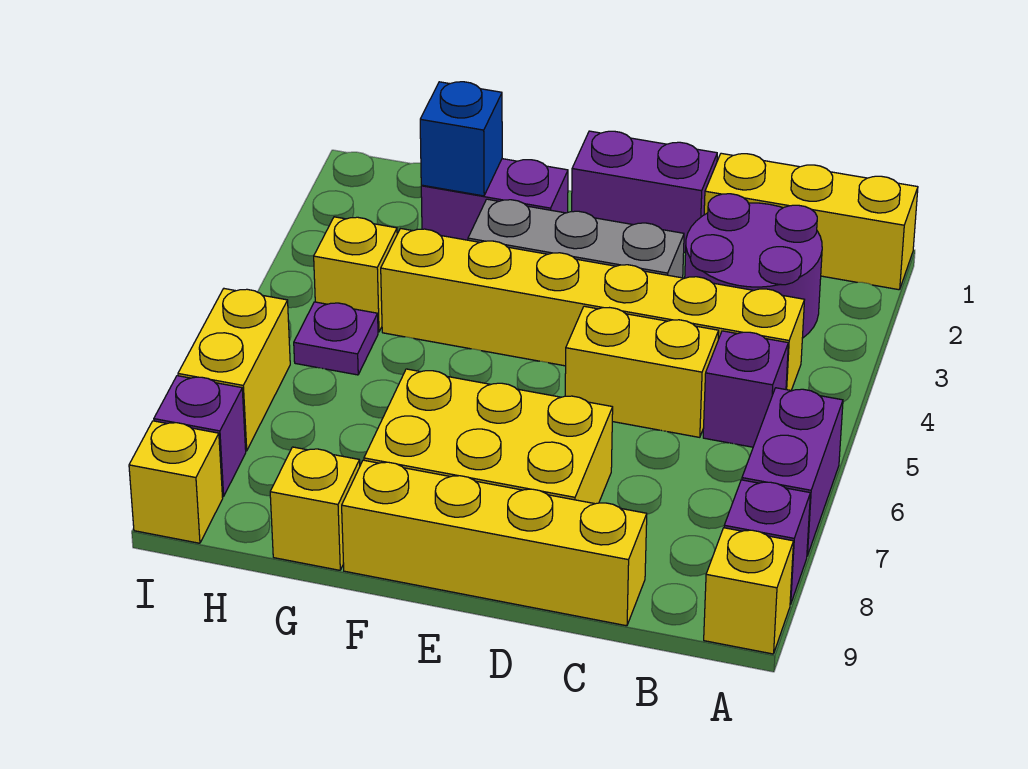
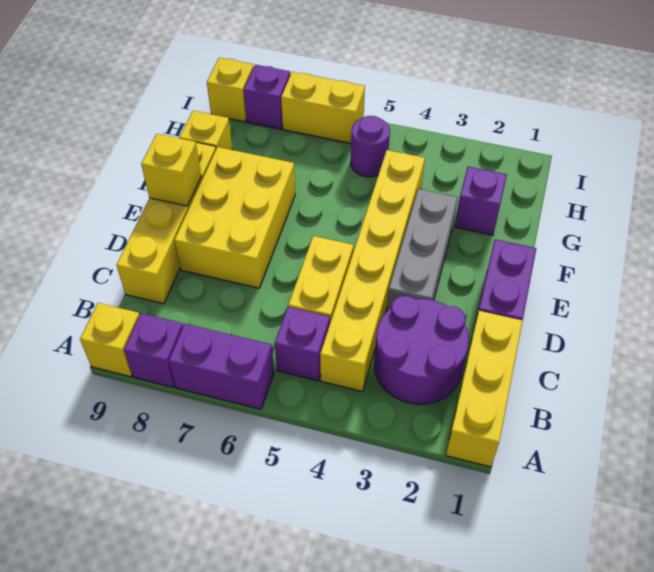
purple brick F2:G2 level 1 -> purple brick G2 level 1
blue brick G2 level 2 -> none
yellow brick H4 level 1 -> yellow brick E9 level 2
purple plate H5 level 1 -> purple round brick H5 level 1

